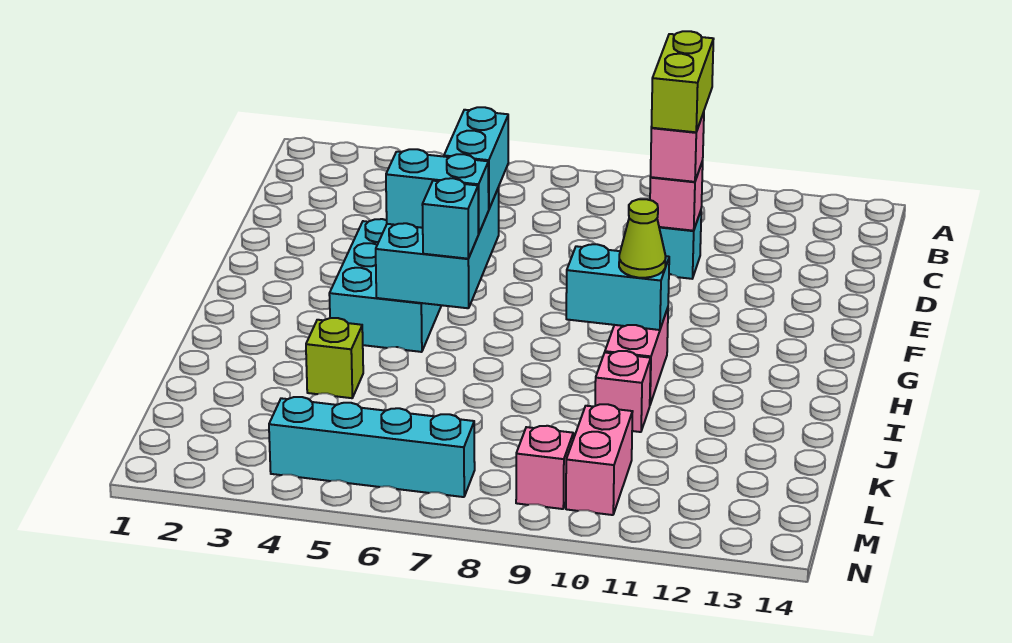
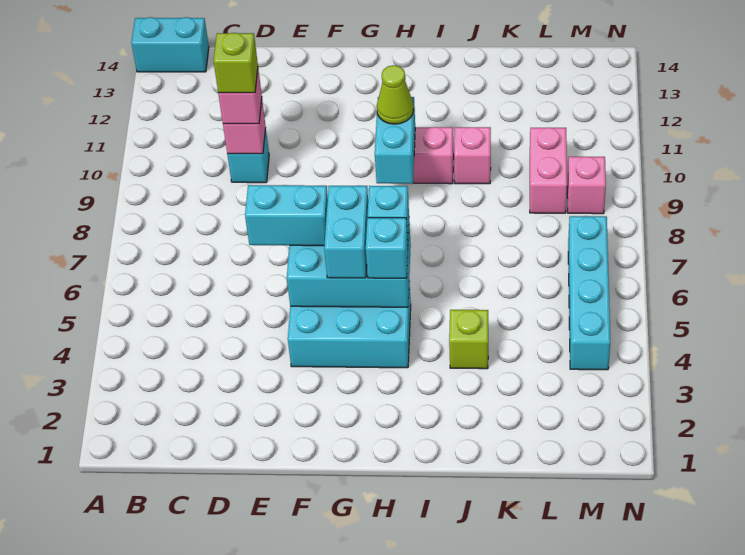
none -> cyan brick A14:B14 level 1
lime brick C10:D10 level 4 -> lime brick D10 level 4
none -> cyan brick H5 level 3
pink brick L10:M10 level 1 -> pink brick L9:L10 level 1

